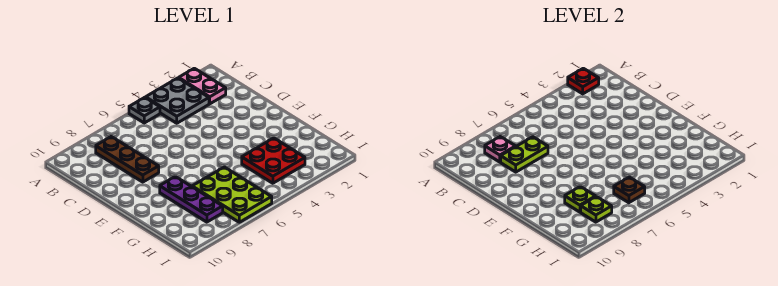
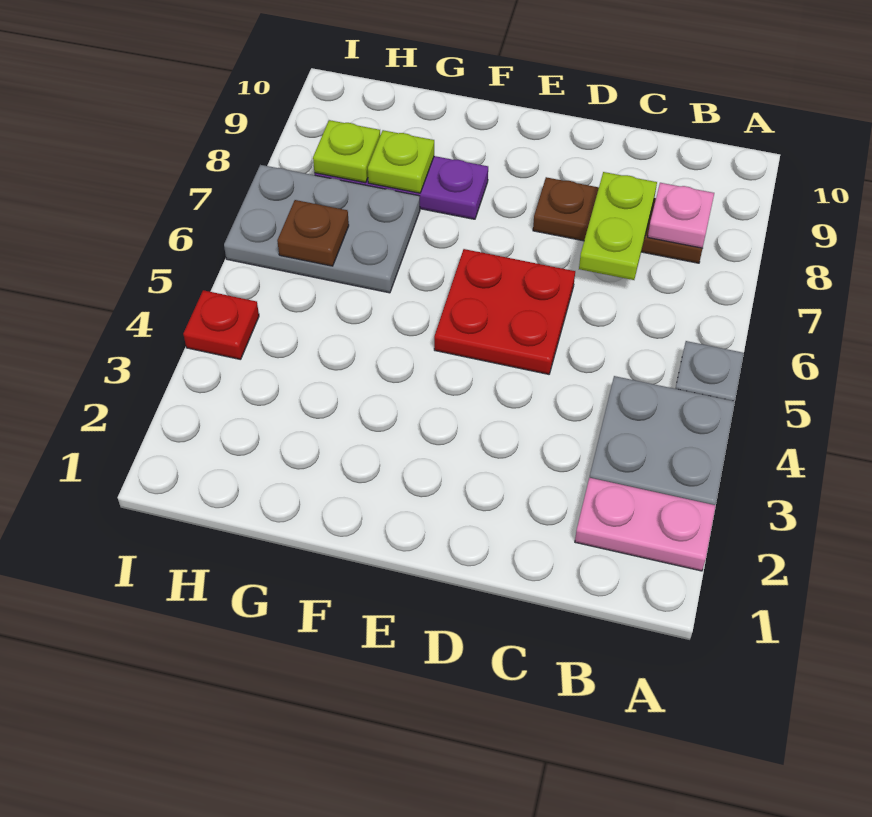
red plate A2 level 2 -> red plate I4 level 1
red plate G3:H4 level 1 -> red plate D5:E6 level 1
lime plate G6:I7 level 1 -> grey plate G6:I7 level 1

